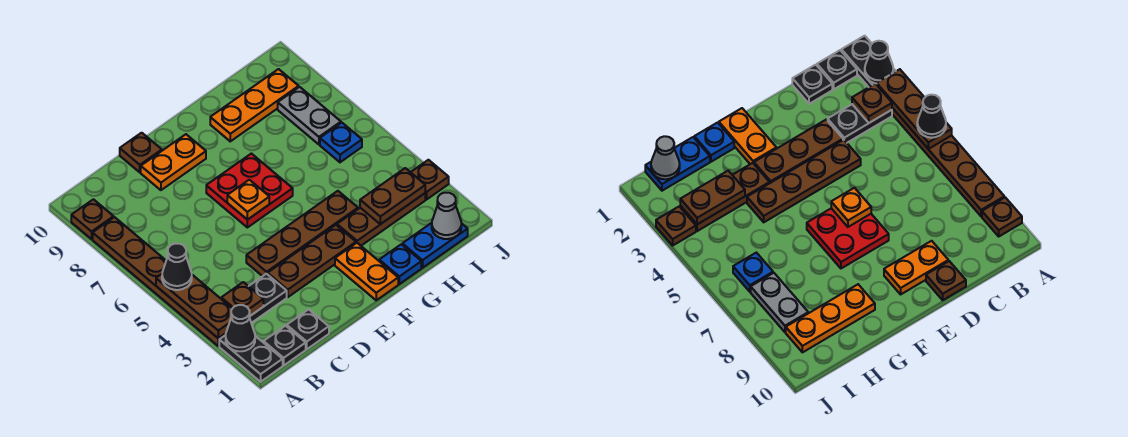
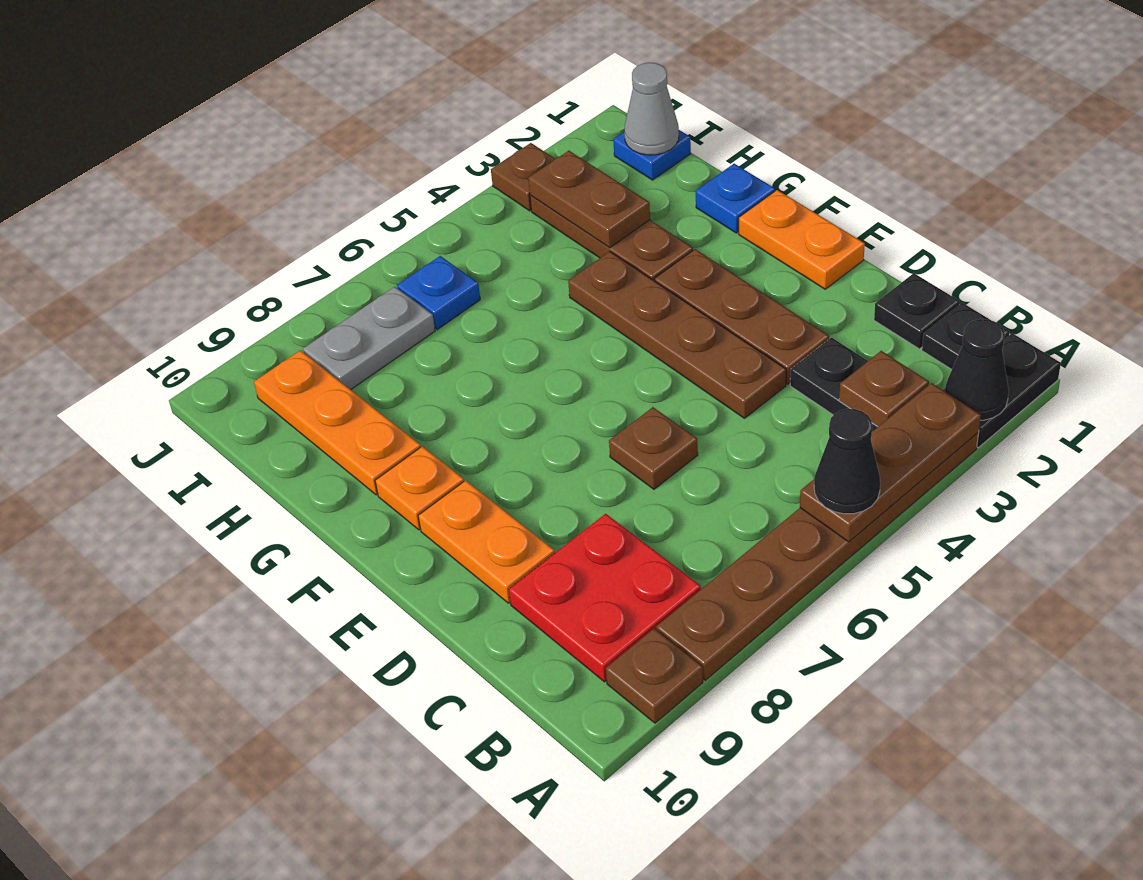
brown plate D10 level 1 -> brown plate D6 level 1
red plate E6:F7 level 1 -> red plate B8:C9 level 1
orange plate E6 level 2 -> orange plate F9 level 1
orange plate F1:F2 level 1 -> orange plate E1:F1 level 1
blue plate H1:I1 level 1 -> blue plate I1 level 1

